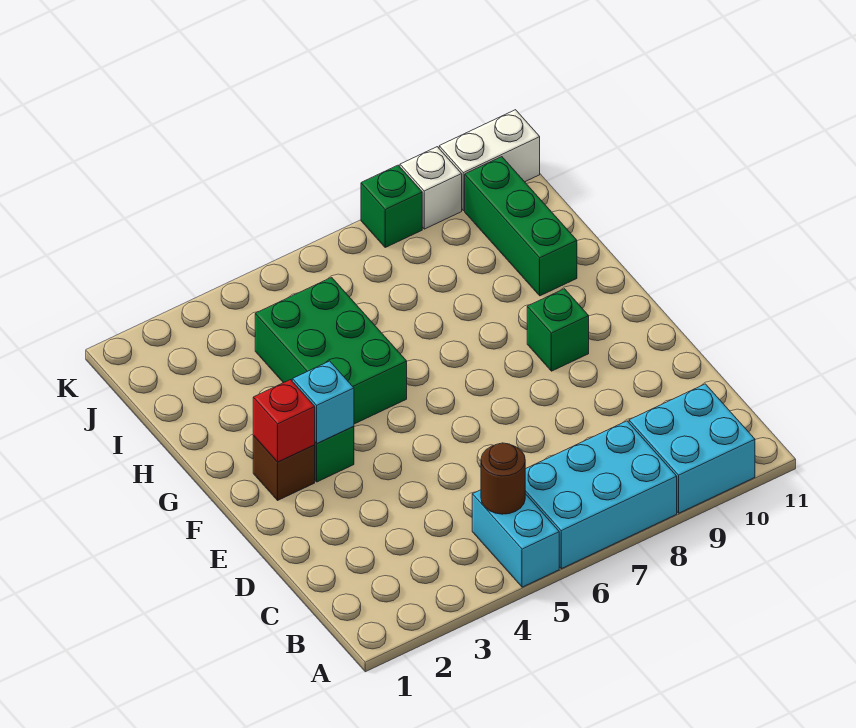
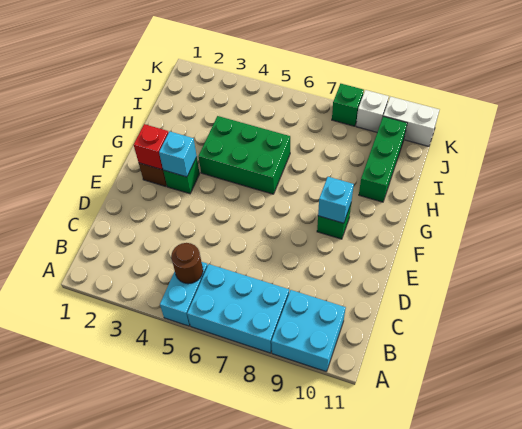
none -> cyan brick F9 level 2
green brick G4:I5 level 1 -> green brick G4:H6 level 1

